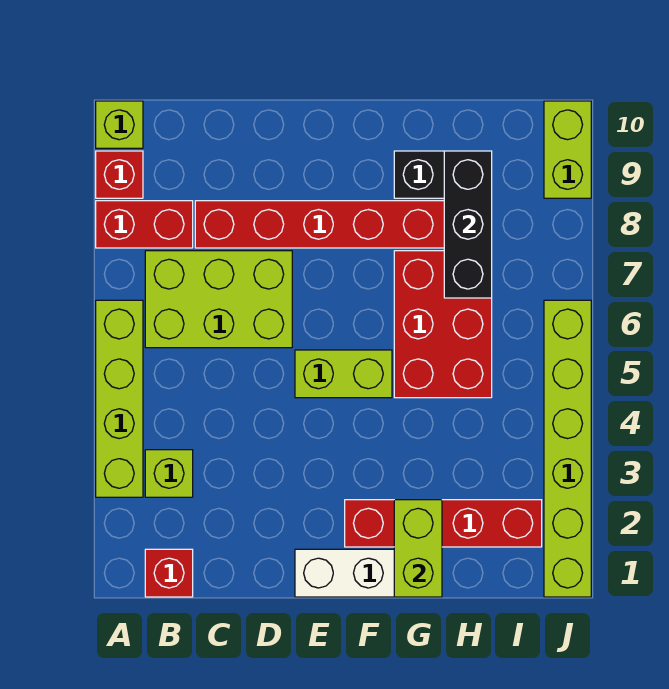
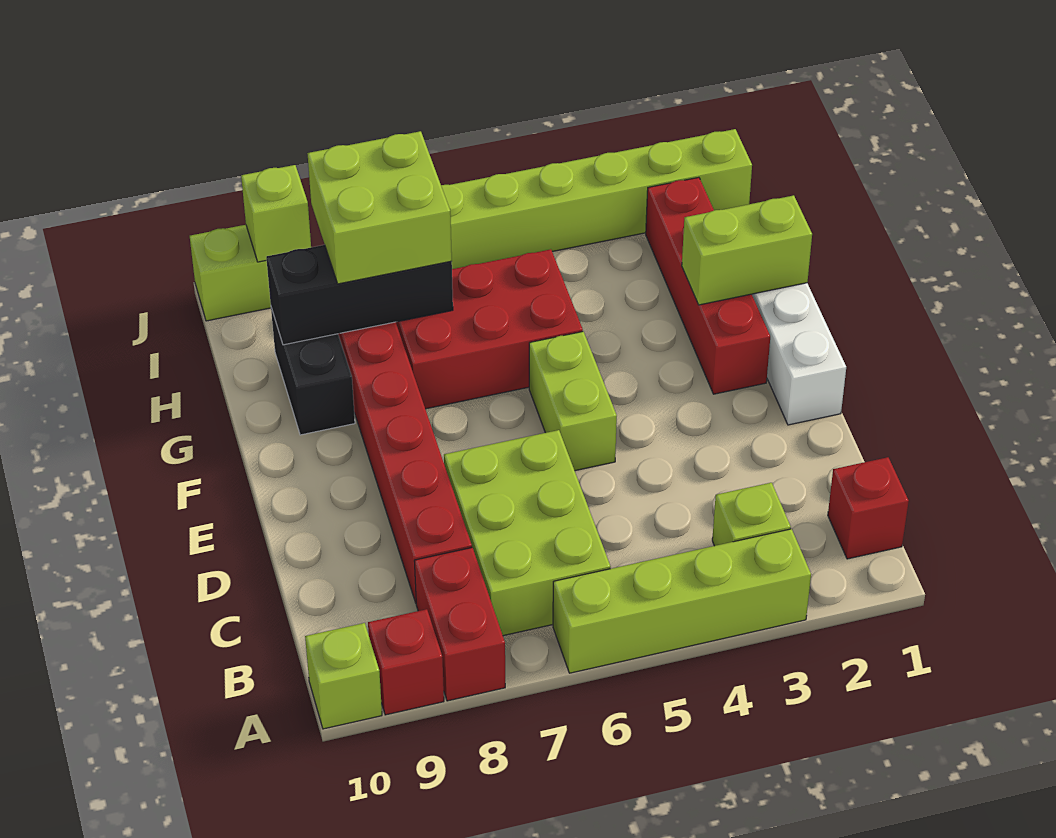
none -> lime brick H7:I8 level 3
none -> lime brick J9 level 2

